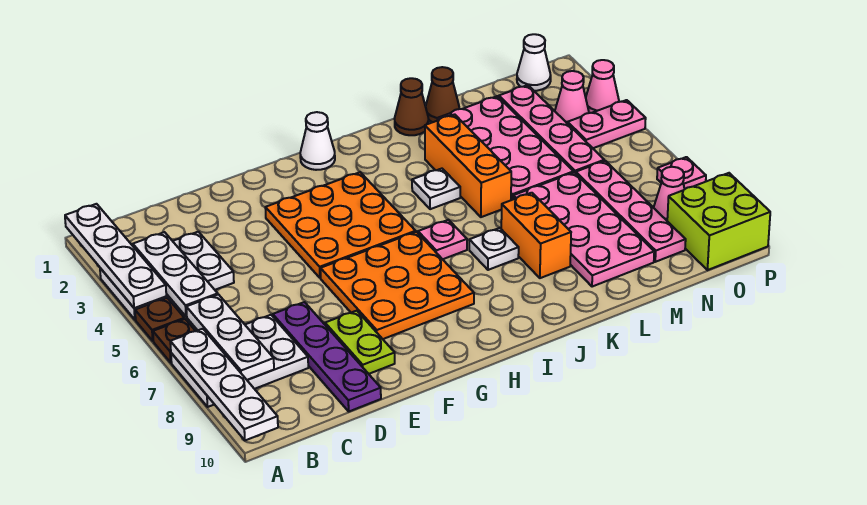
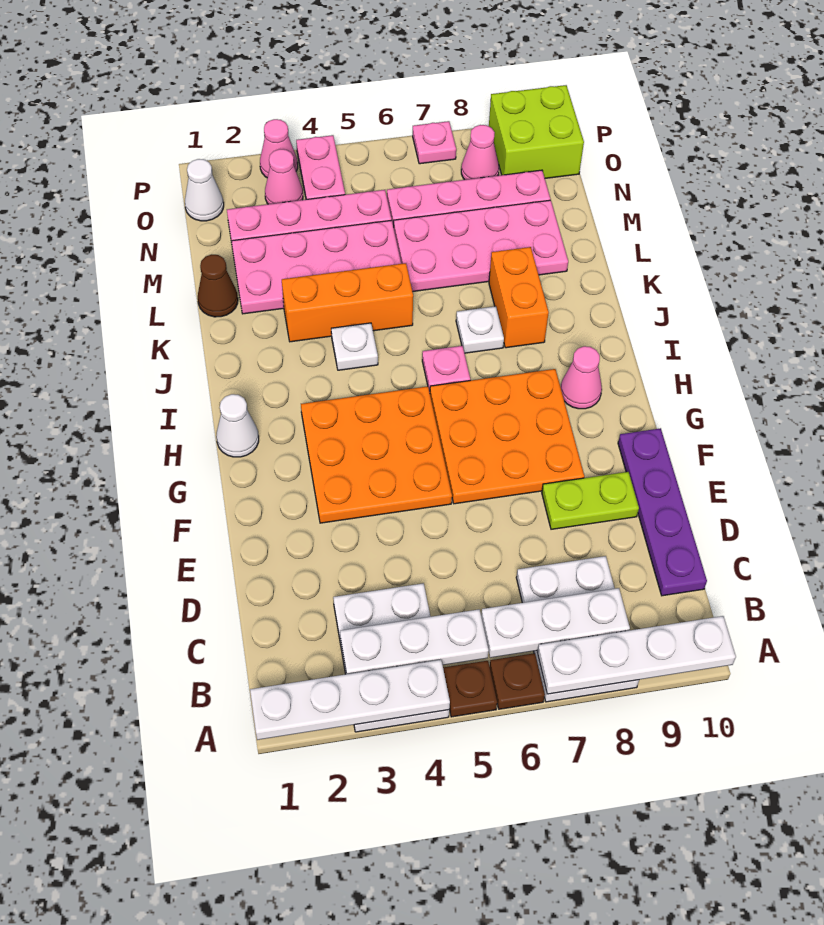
purple plate D7:D10 level 1 -> purple plate C10:F10 level 1
none -> pink cone H9 level 1
brown cone K1 level 1 -> none
orange brick K7:K8 level 1 -> orange brick J8:K8 level 1

